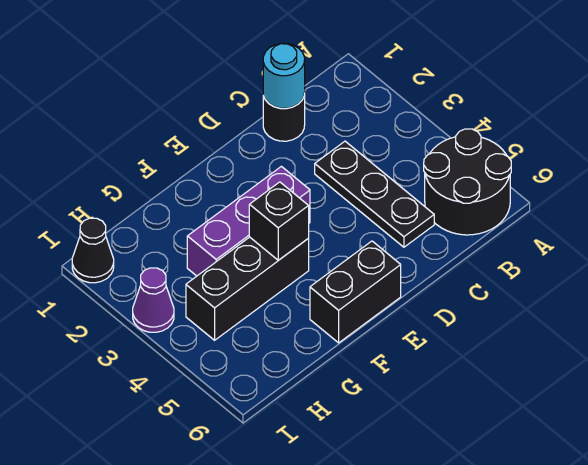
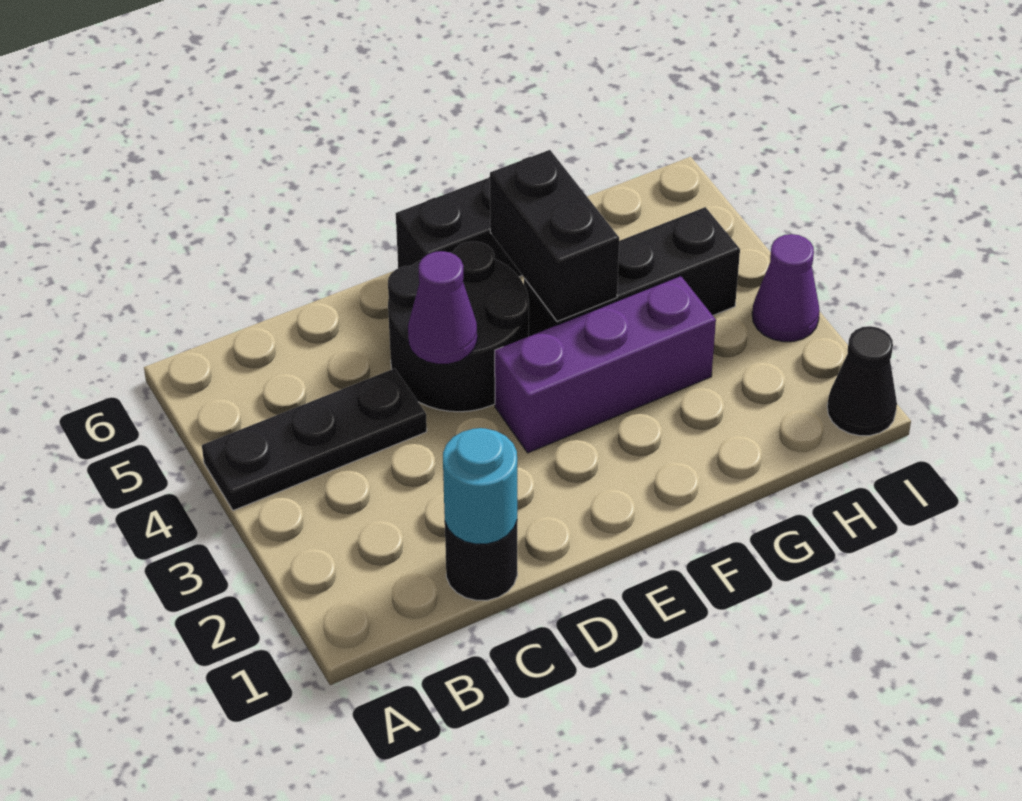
black round brick A5:B6 level 1 -> black round brick D4:E5 level 1
black plate C3:C5 level 1 -> black plate A4:C4 level 1
none -> purple cone D4 level 2
black brick F4 level 2 -> black brick F4:F5 level 2

